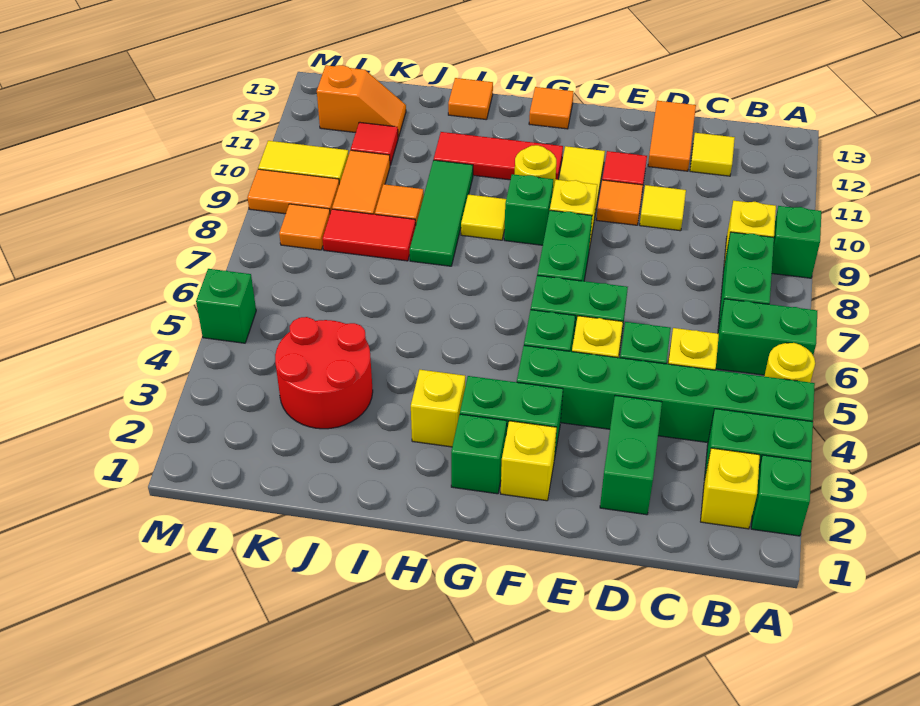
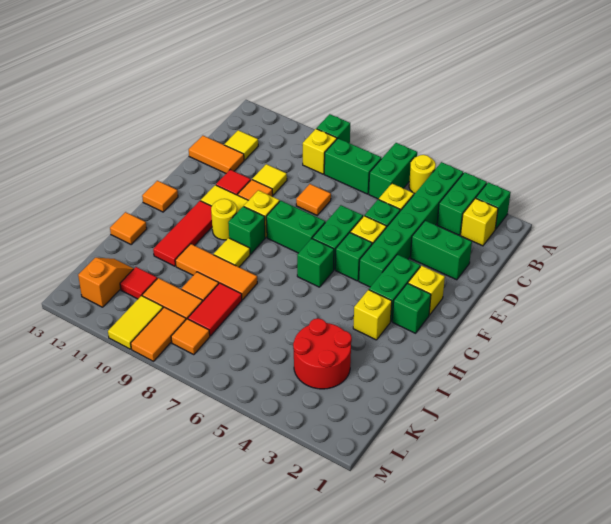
none -> orange tile D8 level 1
green tile I8:I10 level 1 -> orange tile I8:I10 level 1
green brick M5 level 1 -> green brick G6 level 1

